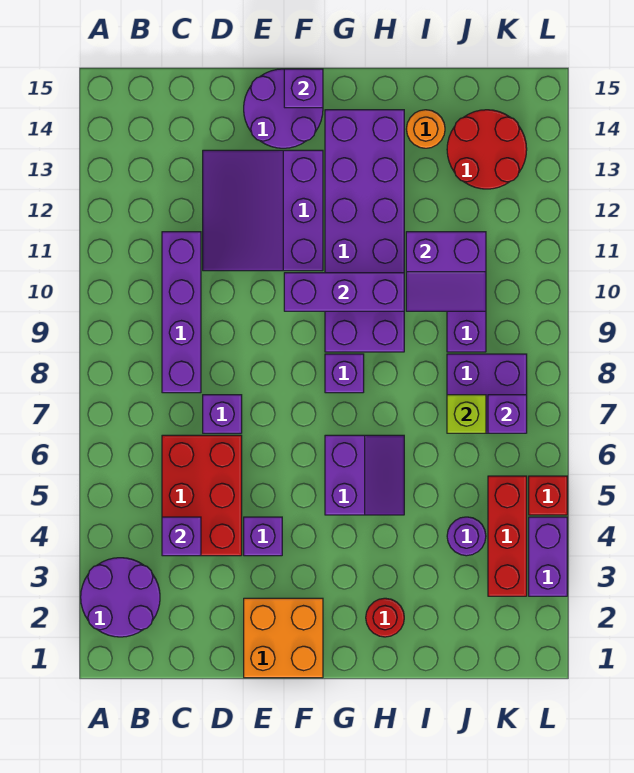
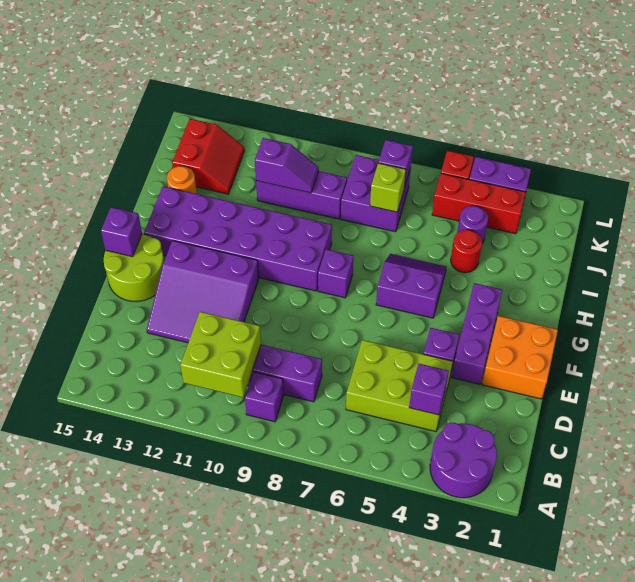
none -> lime brick B10:C11 level 2
red brick C4:D6 level 1 -> lime brick C4:D6 level 1
purple brick D7 level 1 -> purple brick B9 level 1
purple round brick E14:F15 level 1 -> lime round brick E14:F15 level 1
purple brick F10:H10 level 2 -> purple brick E3:G3 level 1
red round brick H2 level 1 -> red round brick I4 level 1
purple slope I10:J11 level 2 top 11 -> purple slope J10:J11 level 2 top 11
red round brick J13:K14 level 1 -> red slope J13:K14 level 1 top 14

